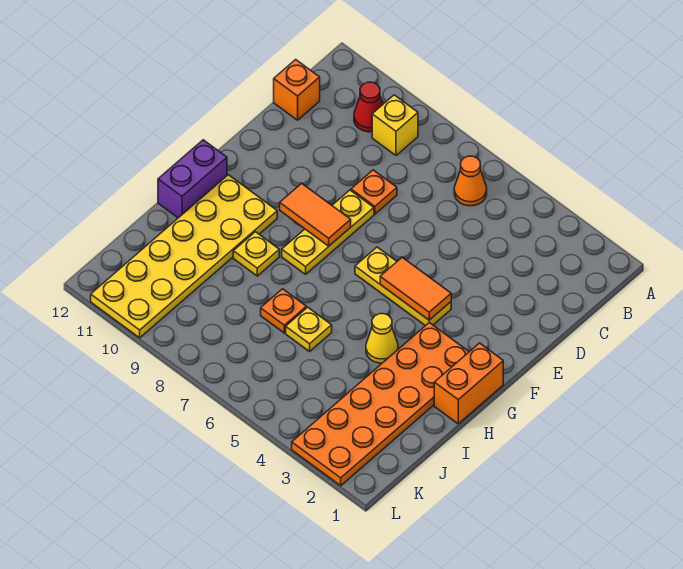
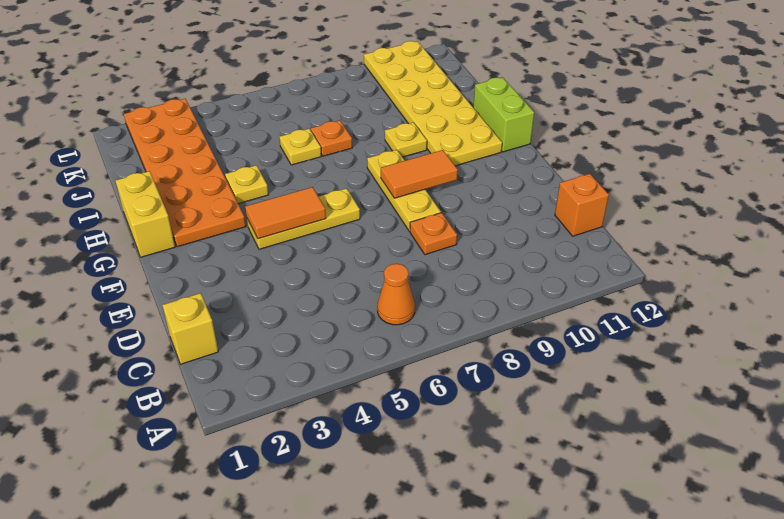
yellow brick B9 level 1 -> yellow brick C1 level 1
red cone B10 level 1 -> none
orange brick G1:H1 level 1 -> yellow brick G1:H1 level 1
purple brick G12:H12 level 1 -> lime brick G12:H12 level 1
yellow cone H4 level 1 -> yellow plate H4 level 1

